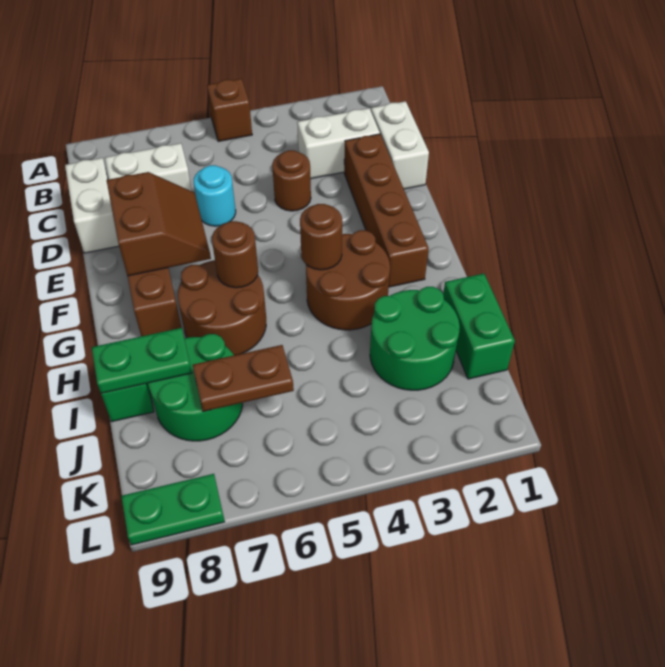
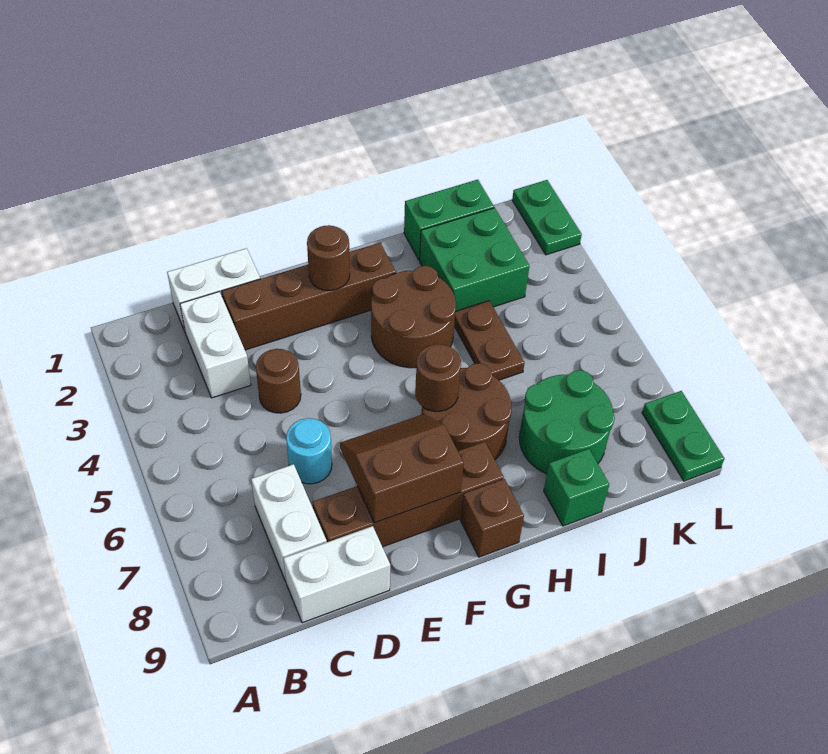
brown brick A5 level 1 -> brown brick G9 level 1
brown round brick G4 level 2 -> brown round brick F2 level 2
green round brick I2:J3 level 1 -> green brick I2:J3 level 1
green plate I8:I9 level 2 -> green plate L1:L2 level 1
brown plate J6:J7 level 2 -> brown plate I4:I5 level 1

